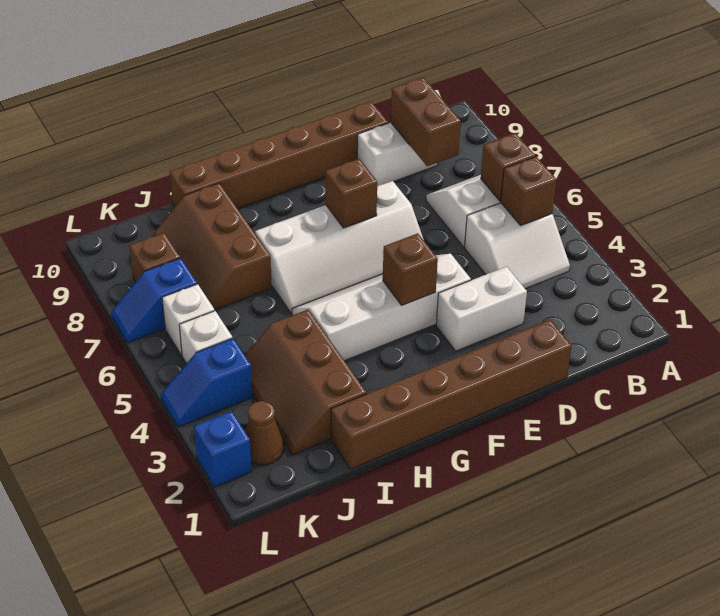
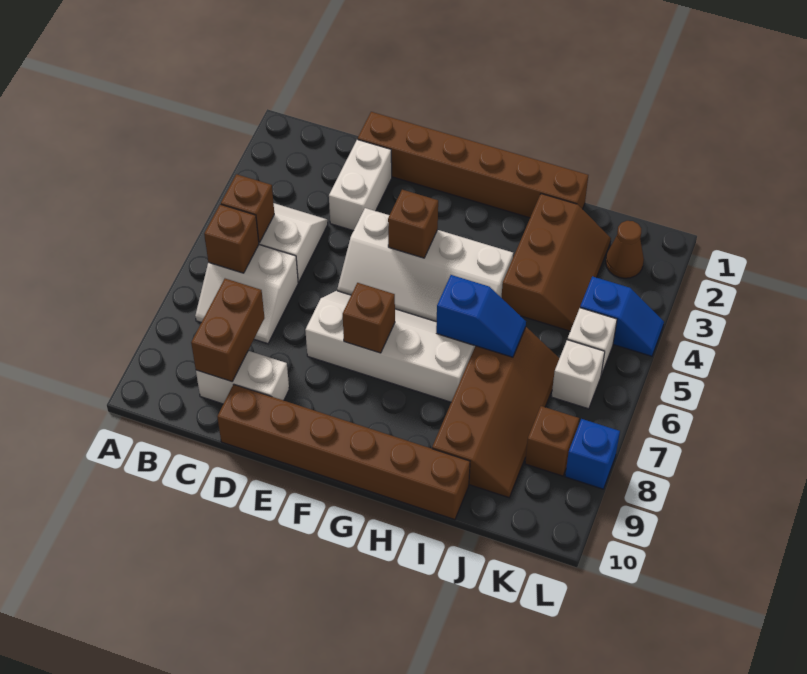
white brick D3:E3 level 1 -> white brick D2:D3 level 1
brown slope I7:J9 level 1 top I -> brown slope I6:J9 level 1 top I
blue slope K7:L7 level 1 top K -> blue slope H6:I6 level 2 top H
blue brick L2 level 1 -> blue brick L8 level 1

